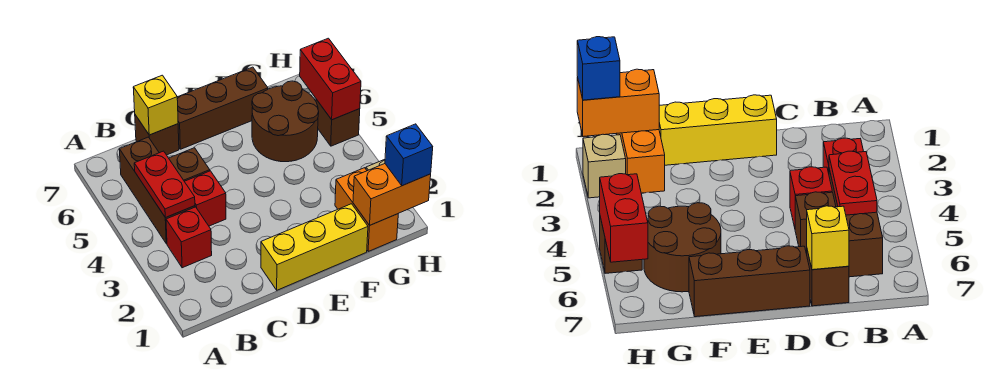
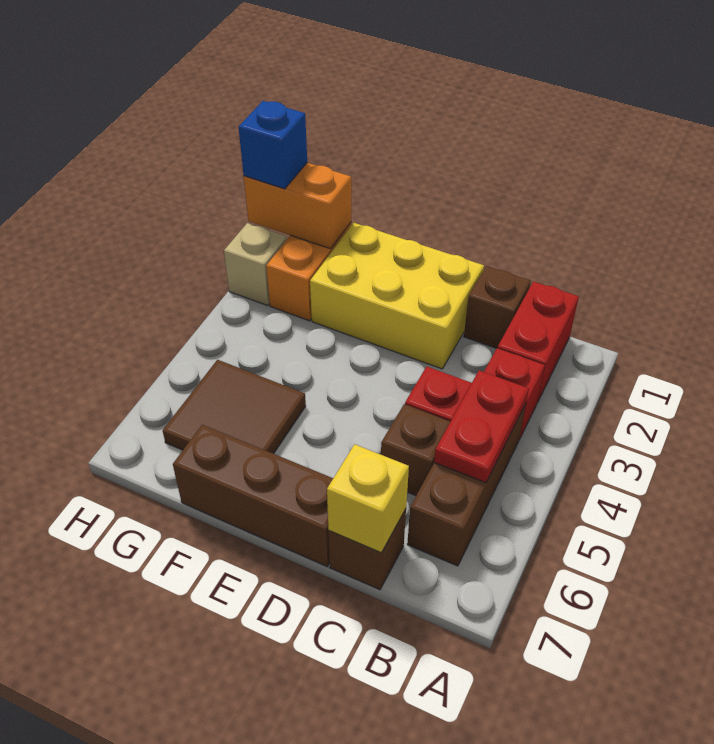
yellow brick D1:F1 level 1 -> yellow brick D1:F2 level 1
brown round brick F5:G6 level 1 -> brown tile F5:G6 level 1
brown brick H5 level 1 -> brown brick C1 level 1
red brick H5:H6 level 2 -> red brick B1:B2 level 1

